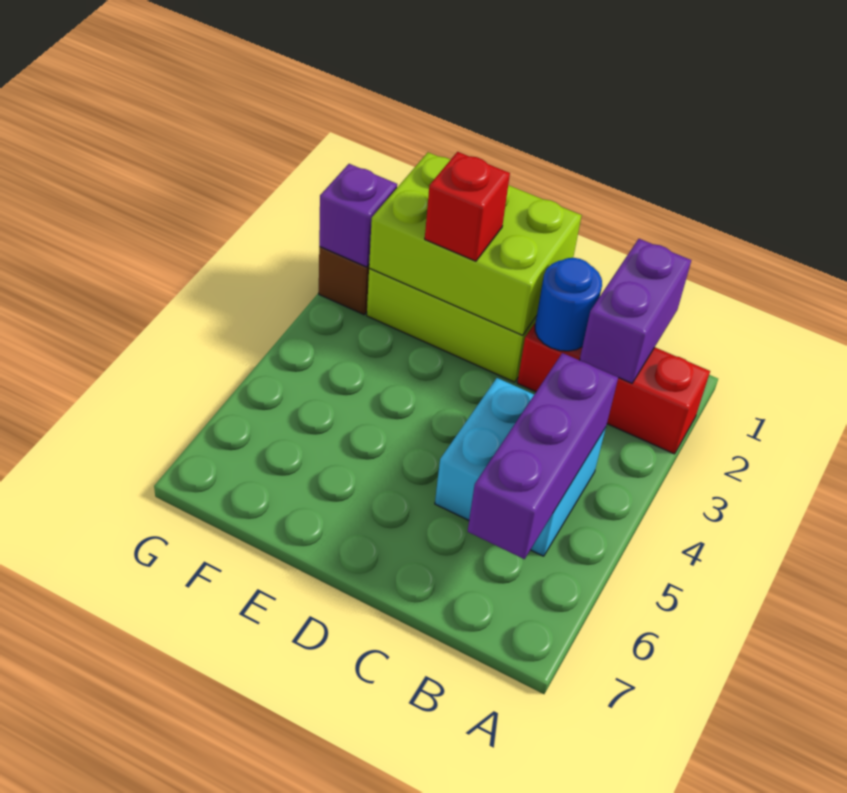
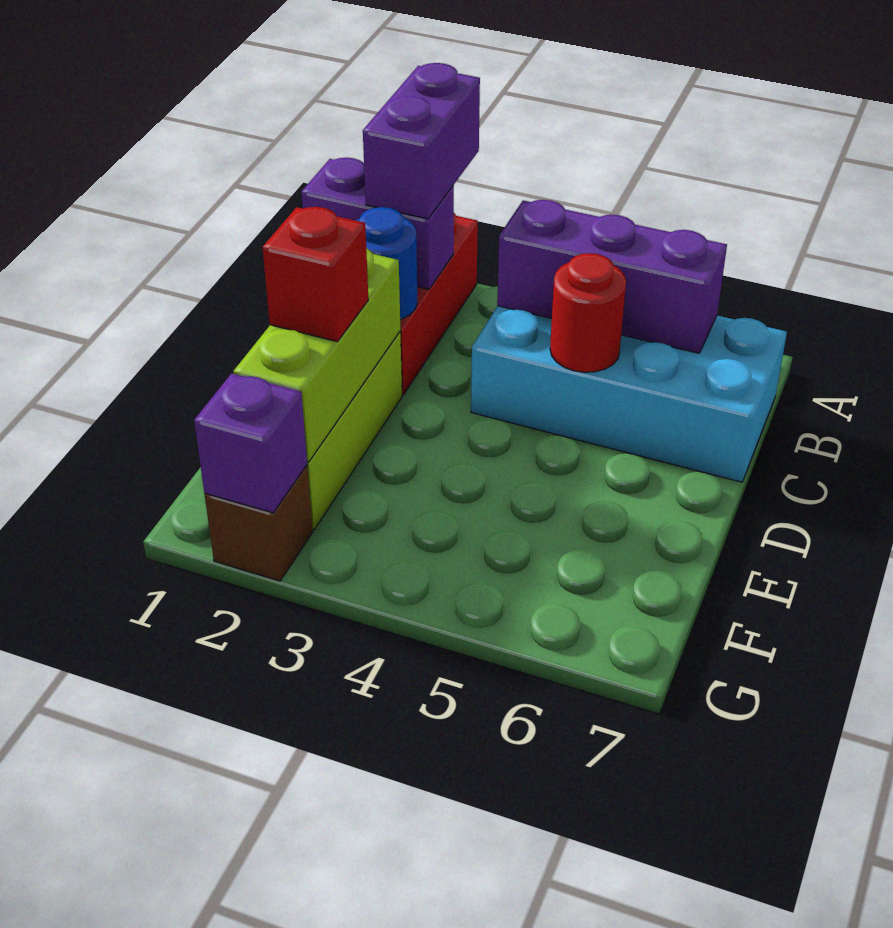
none -> purple brick A2:B2 level 3
cyan brick B4:C5 level 1 -> cyan brick B4:C7 level 1
none -> red round brick C5 level 2
lime brick D1:F2 level 2 -> lime brick D2:F2 level 2

